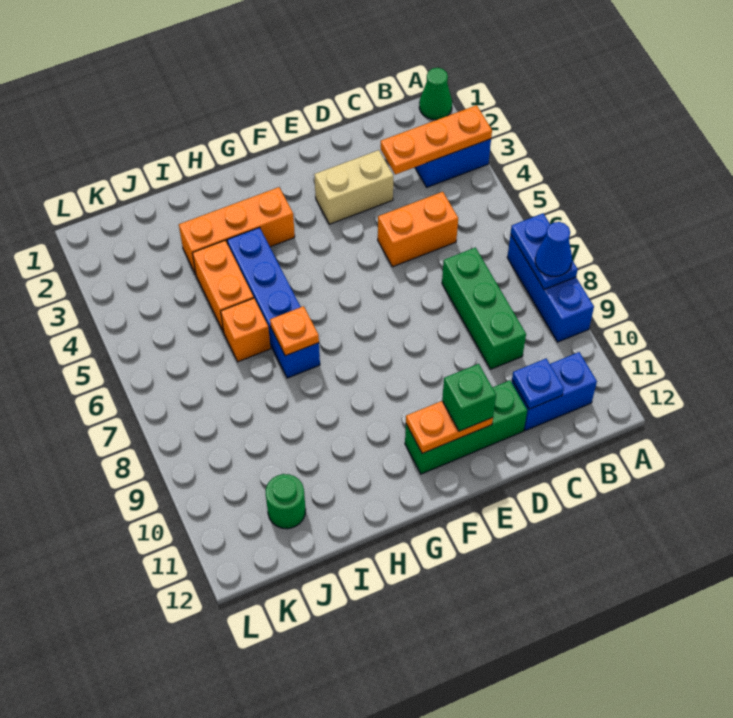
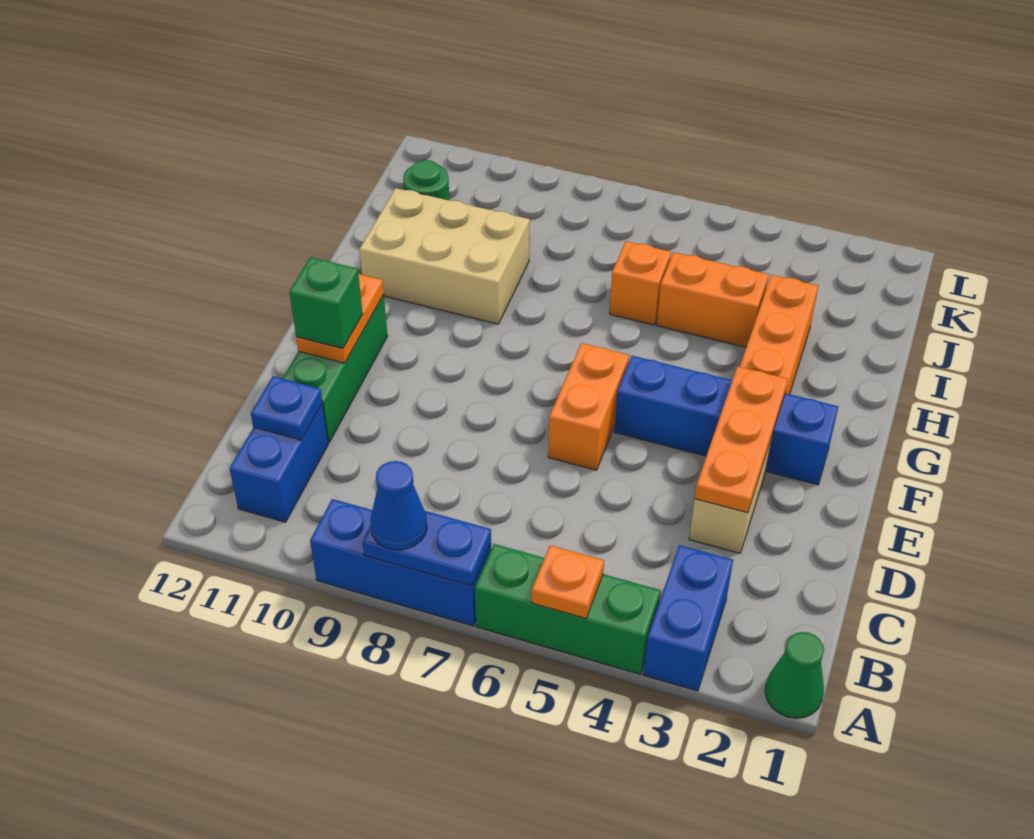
orange plate A3:C3 level 2 -> orange plate D3:F3 level 2
orange brick C5:D5 level 1 -> orange brick E6:F6 level 1
green brick C7:C9 level 1 -> green brick A4:A6 level 1
blue brick H4:H7 level 1 -> blue brick F2:F5 level 1
orange plate H7 level 2 -> orange plate A5 level 2
none -> tan brick H9:I11 level 1

